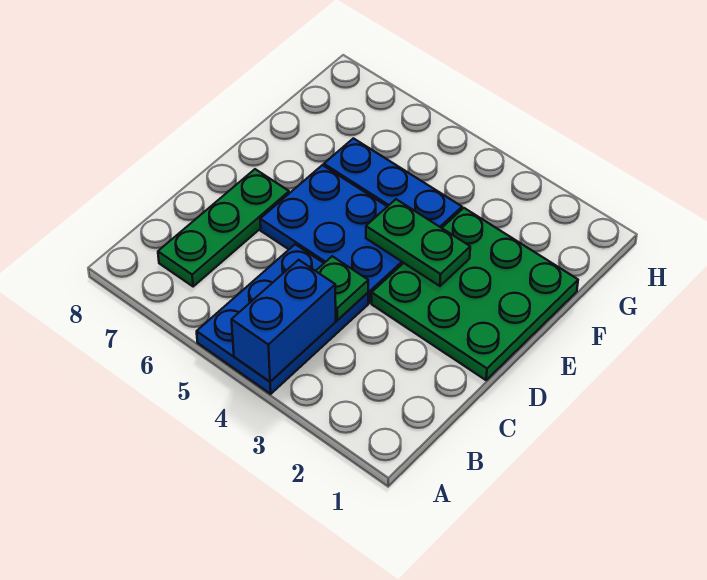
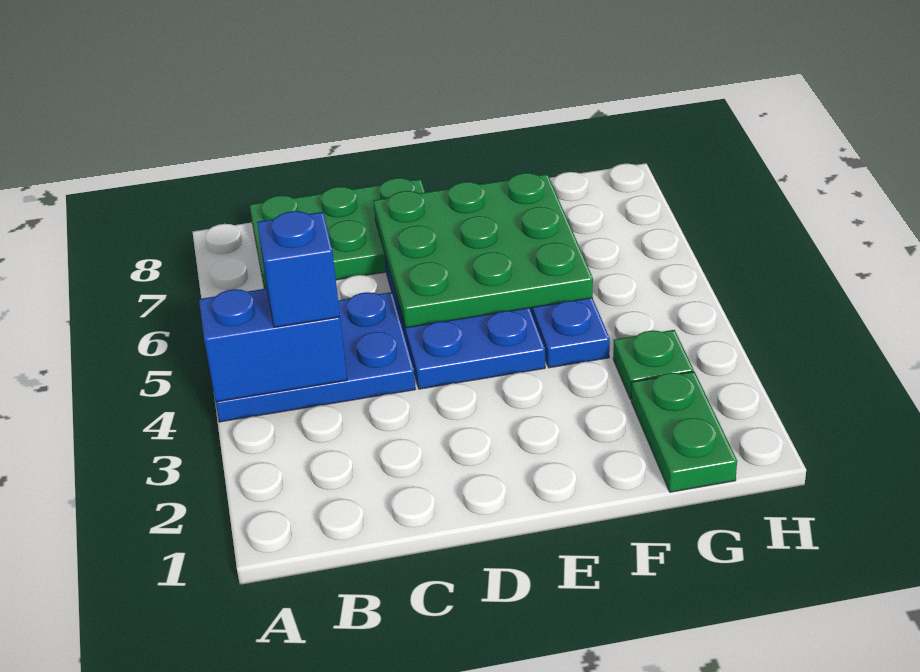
none -> blue brick B4 level 3
green plate B7:D7 level 1 -> green plate B7:D8 level 1
green plate C4 level 2 -> green plate G3 level 1
green plate D1:F3 level 1 -> green plate D5:F7 level 2
green plate E3:E4 level 2 -> green plate G1:G2 level 1

